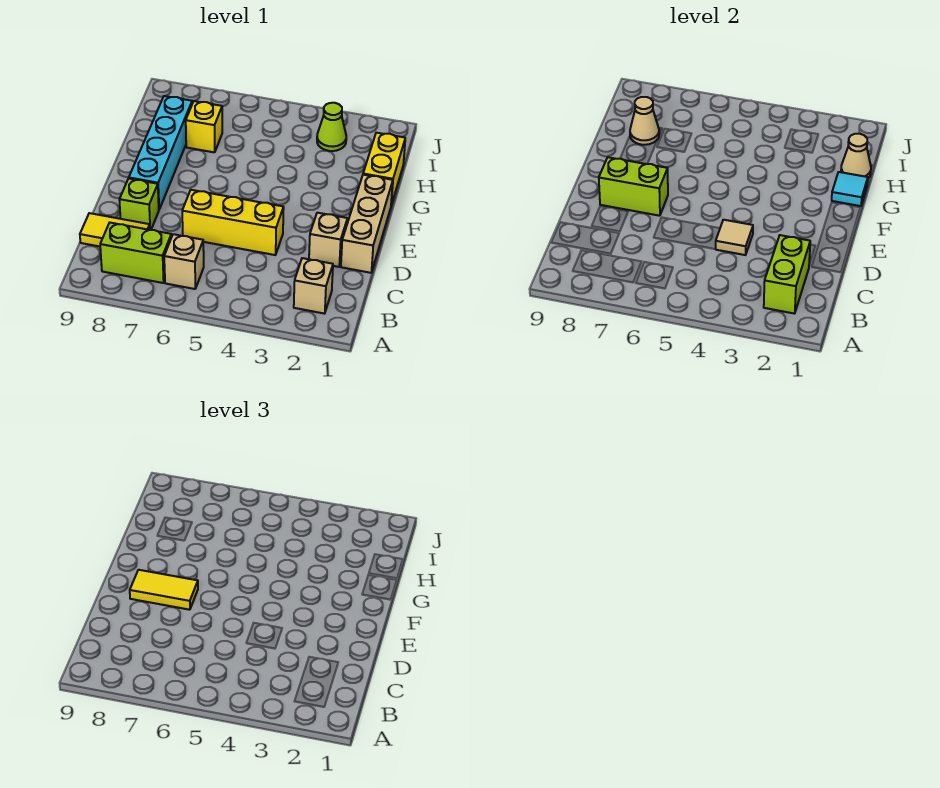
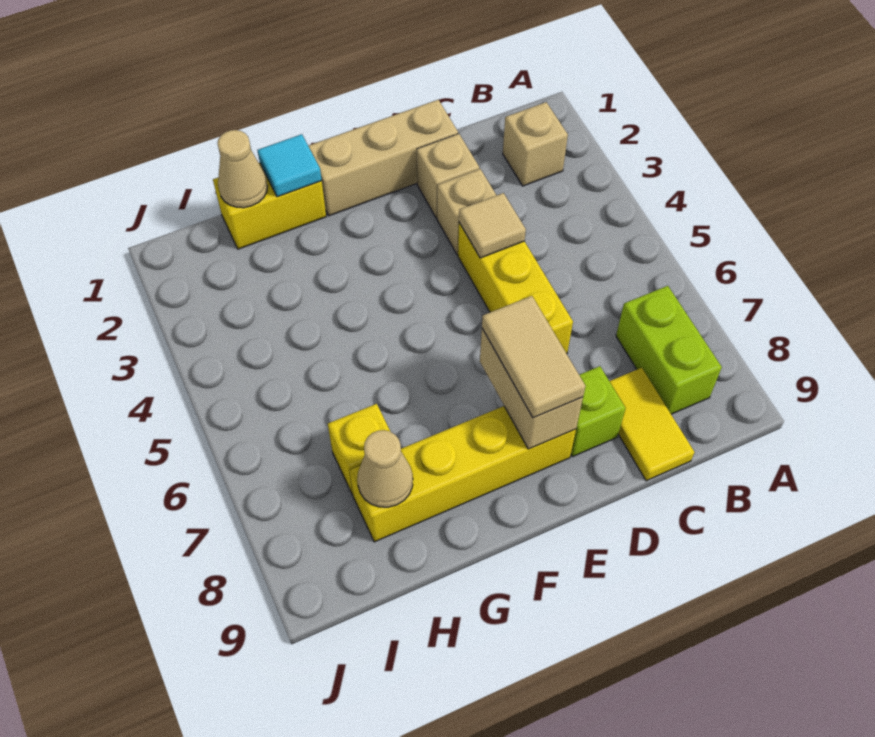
lime brick B2:C2 level 2 -> none
tan brick B6 level 1 -> tan brick D3 level 1
lime brick E7:E8 level 2 -> tan brick E7:E8 level 2
yellow tile E7:E8 level 3 -> tan tile E7:E8 level 3
cyan brick E8:H8 level 1 -> yellow brick E8:H8 level 1
lime cone I3 level 1 -> none

